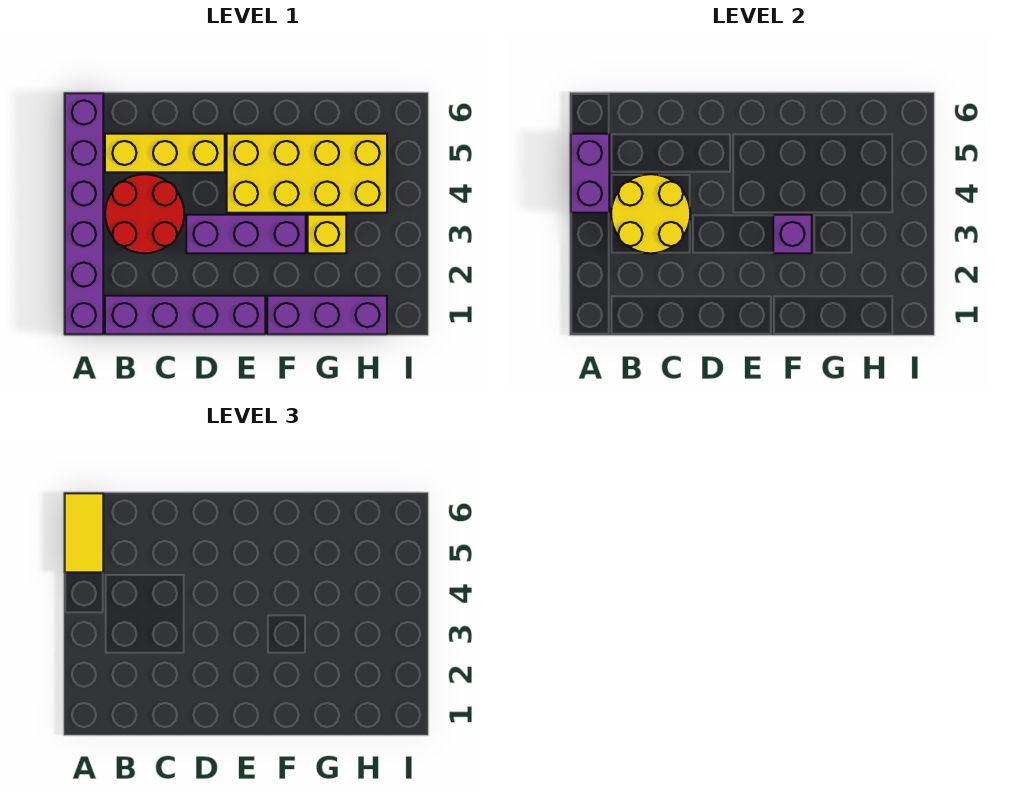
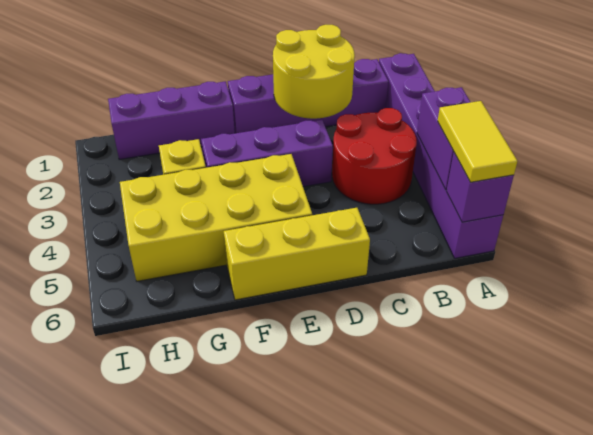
yellow round brick B3:C4 level 2 -> yellow round brick C1:D2 level 2
yellow brick B5:D5 level 1 -> yellow brick D6:F6 level 1
purple brick F3 level 2 -> purple brick A6 level 2

